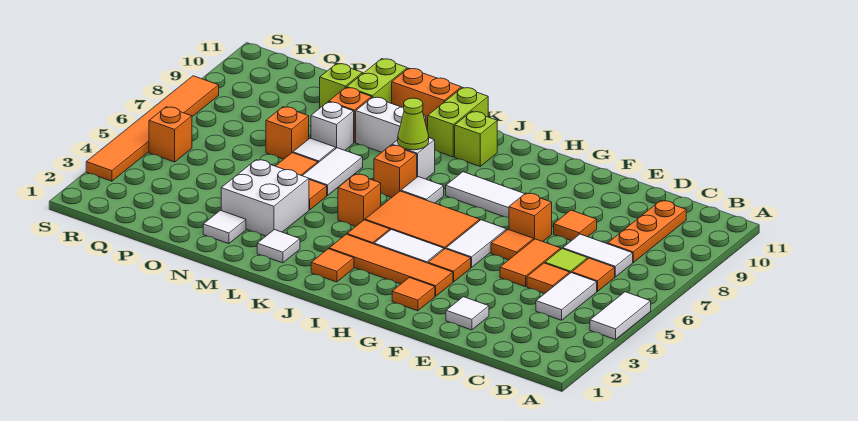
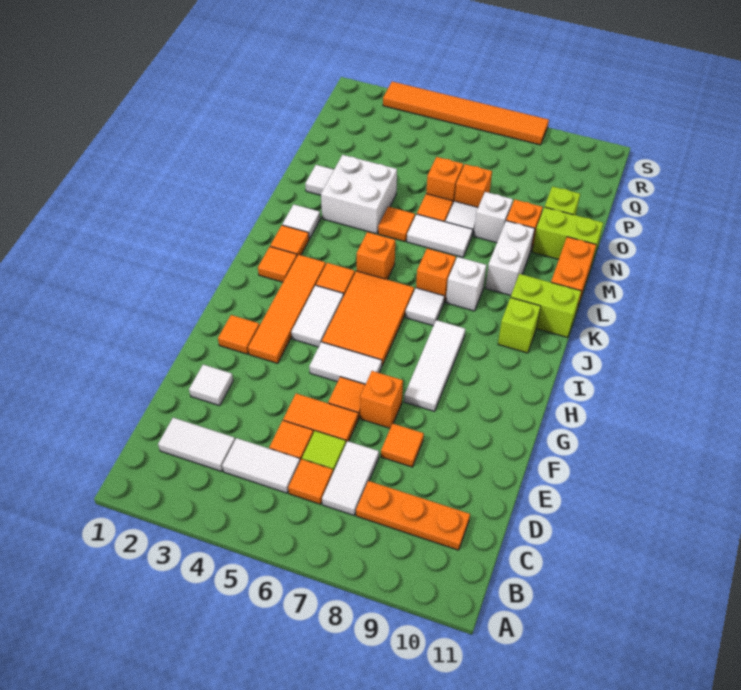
white tile A4:A5 level 1 -> white tile C2:C3 level 1
orange tile G4 level 1 -> orange tile K2 level 1
lime cone K8 level 2 -> none
orange brick R5 level 1 -> orange brick O6 level 1

